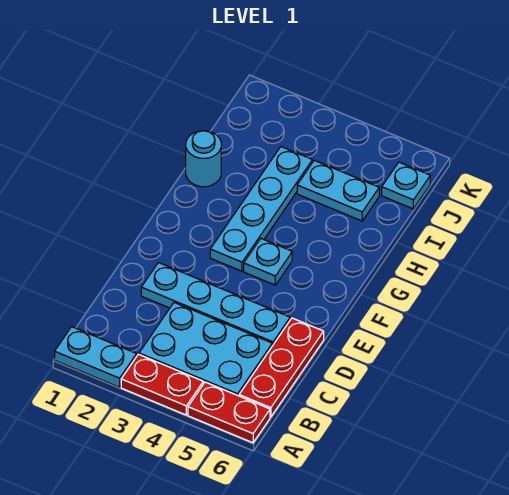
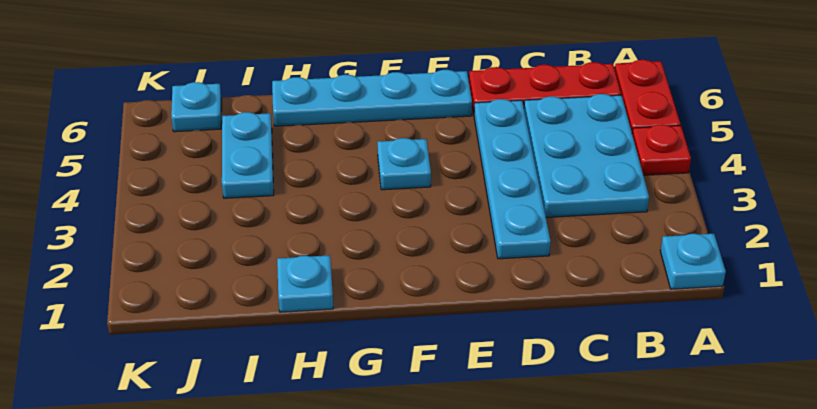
cyan plate A1:A2 level 1 -> cyan plate A1 level 1
red plate A3:A4 level 1 -> red plate A4 level 1
cyan plate F3:I3 level 1 -> cyan plate E6:H6 level 1
cyan round brick H1 level 1 -> cyan plate H1 level 1

